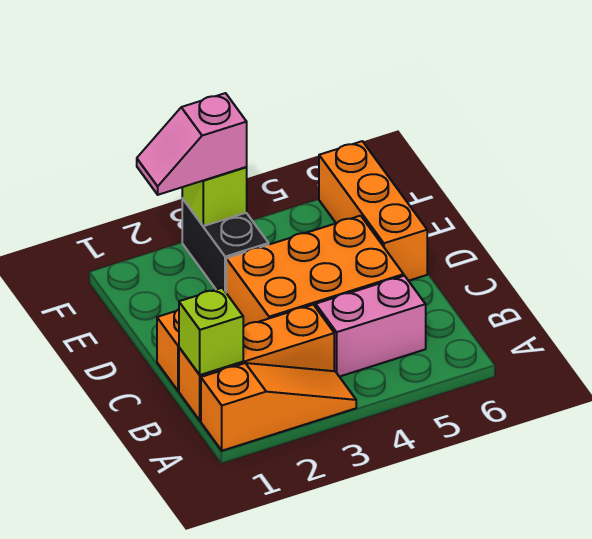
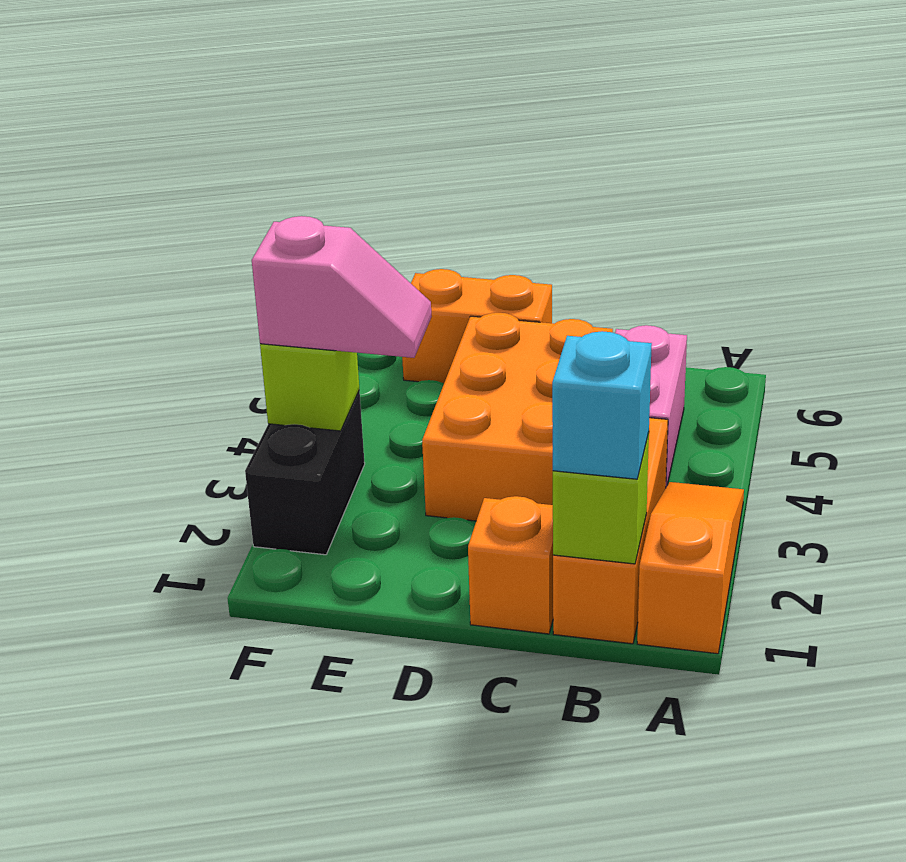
none -> cyan brick B1 level 3
orange brick D6:F6 level 1 -> orange brick D6:E6 level 1
black brick E3:F3 level 1 -> black brick F2:F3 level 1
pink slope F2:F3 level 3 top 3 -> pink slope E3:F3 level 3 top F

